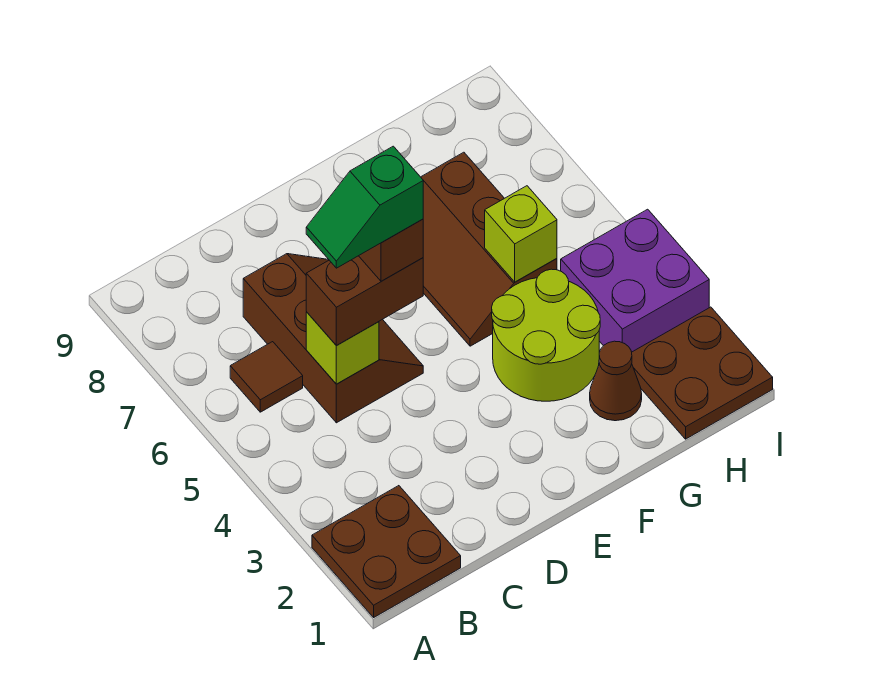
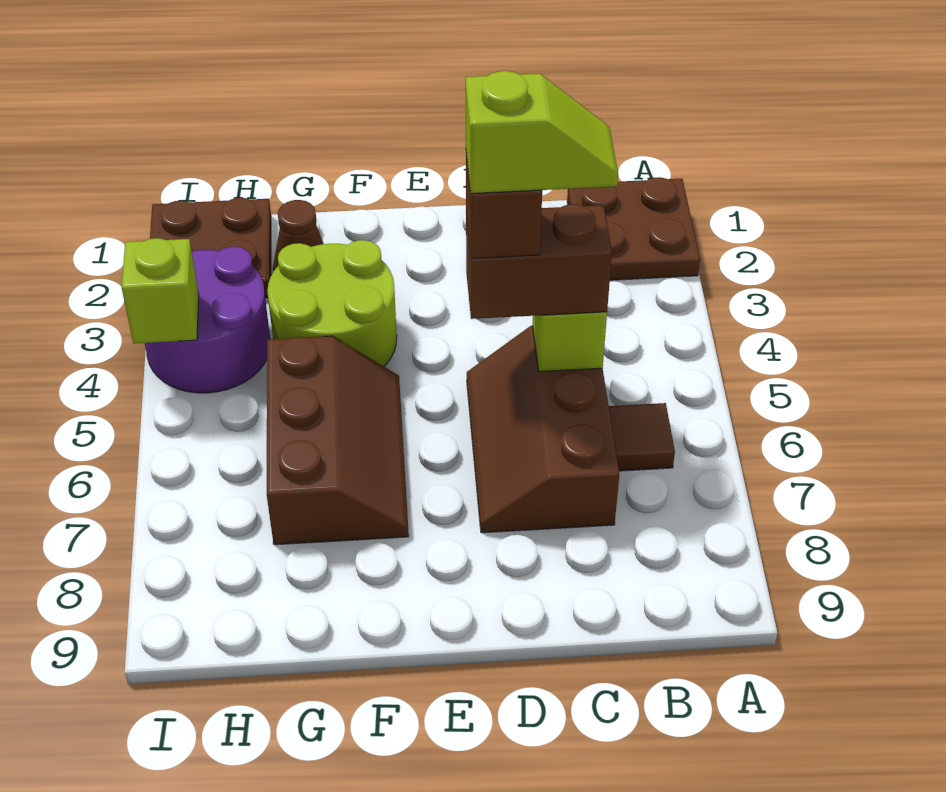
green slope C5:D5 level 5 top D -> lime slope C5:D5 level 5 top D
lime brick G5 level 2 -> lime brick I4 level 2
purple brick H3:I4 level 1 -> purple round brick H3:I4 level 1

